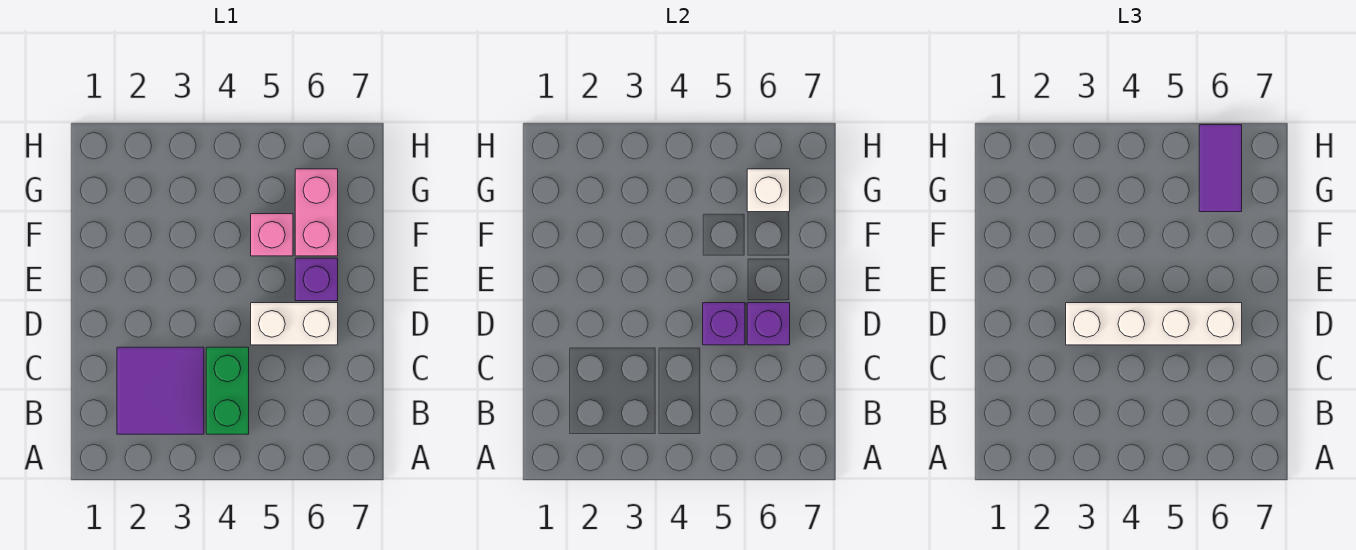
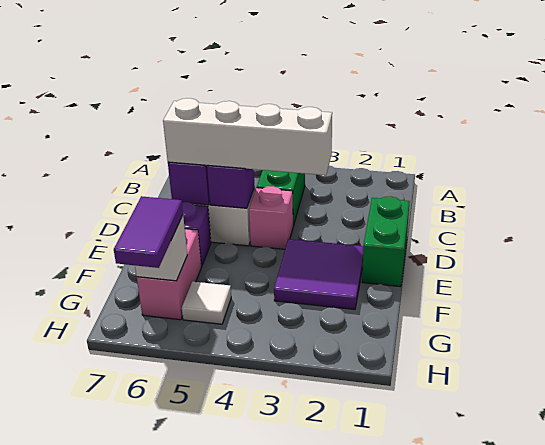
purple tile B2:C3 level 1 -> purple tile E2:F3 level 1
none -> green brick D1:E1 level 1
pink brick F5 level 1 -> pink brick D4 level 1
none -> white tile G5 level 1

